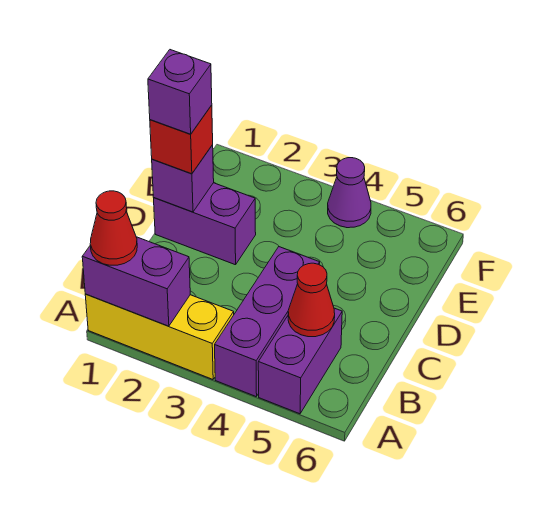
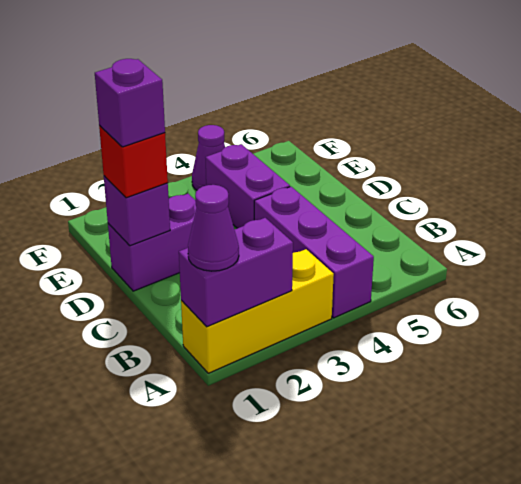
red cone A1 level 3 -> purple cone A1 level 3
purple brick A5:B5 level 1 -> purple brick D4:E4 level 1
red cone B5 level 2 -> none

